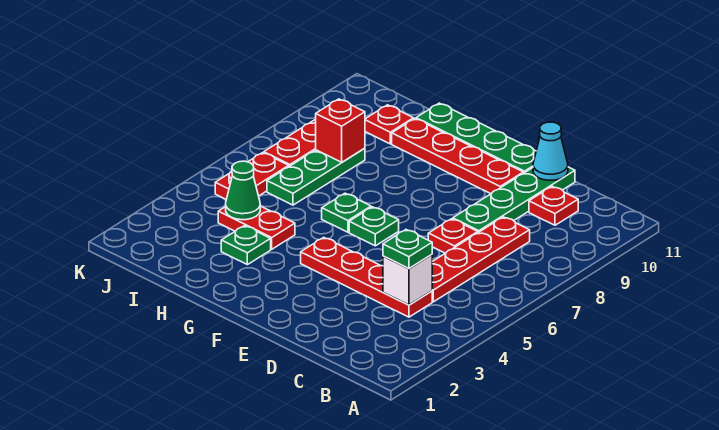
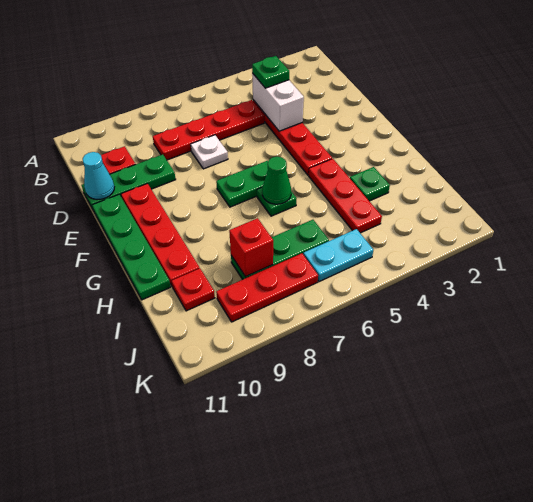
white brick C4 level 2 -> white brick C4:D4 level 2
red plate D7 level 1 -> white plate D7 level 1
green plate D8:D11 level 1 -> green plate D9:D11 level 1
green plate F6 level 1 -> green plate F6:F7 level 1
red plate H4:I4 level 1 -> red plate G4:I4 level 1
green cone I4 level 2 -> green cone G6 level 2
red plate J5:J6 level 1 -> cyan plate J5:J6 level 1

